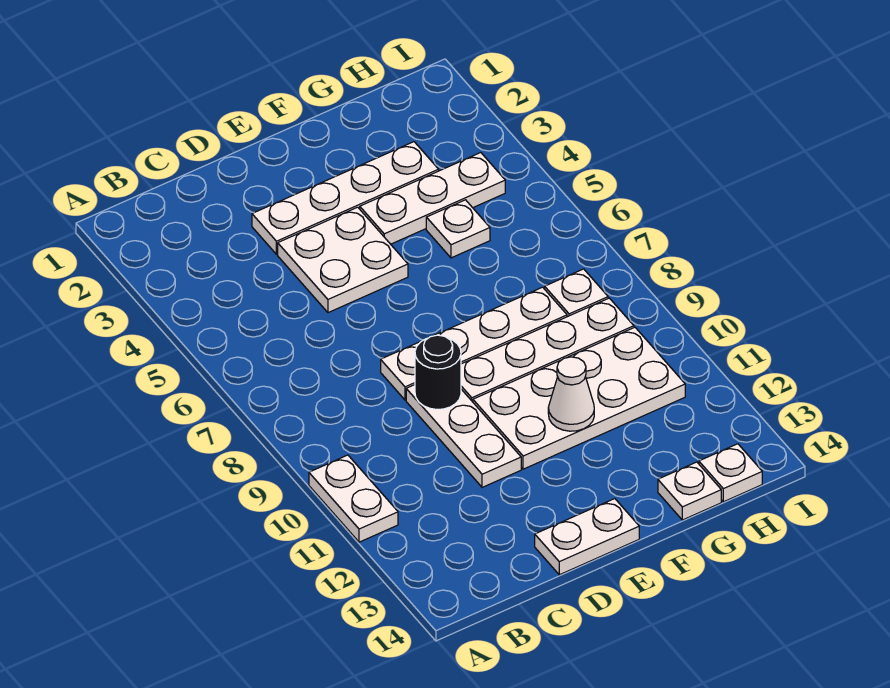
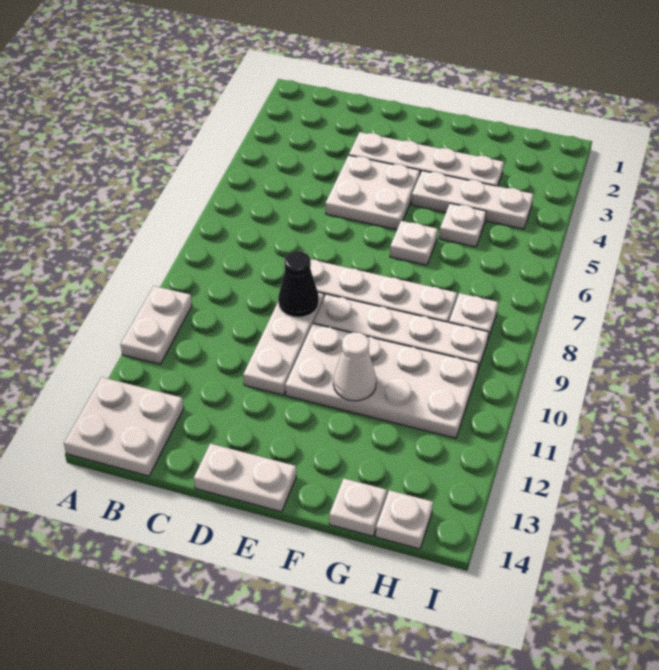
none -> white plate A13:B14 level 1
black round brick D9 level 2 -> black cone D9 level 2
none -> white plate F6 level 1

